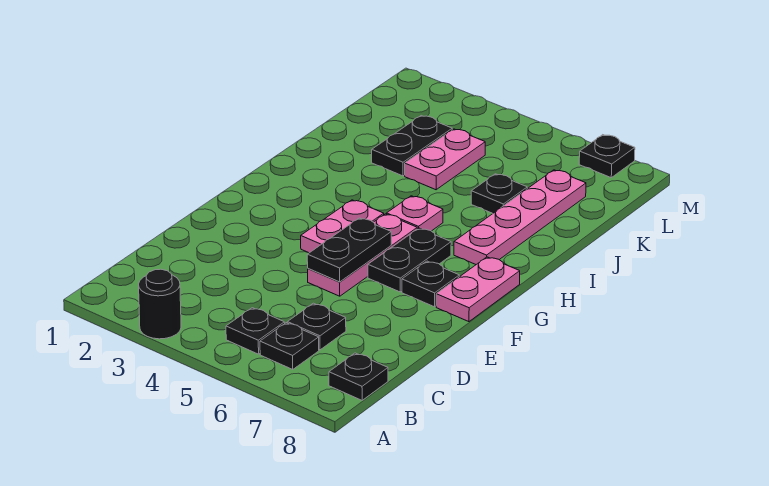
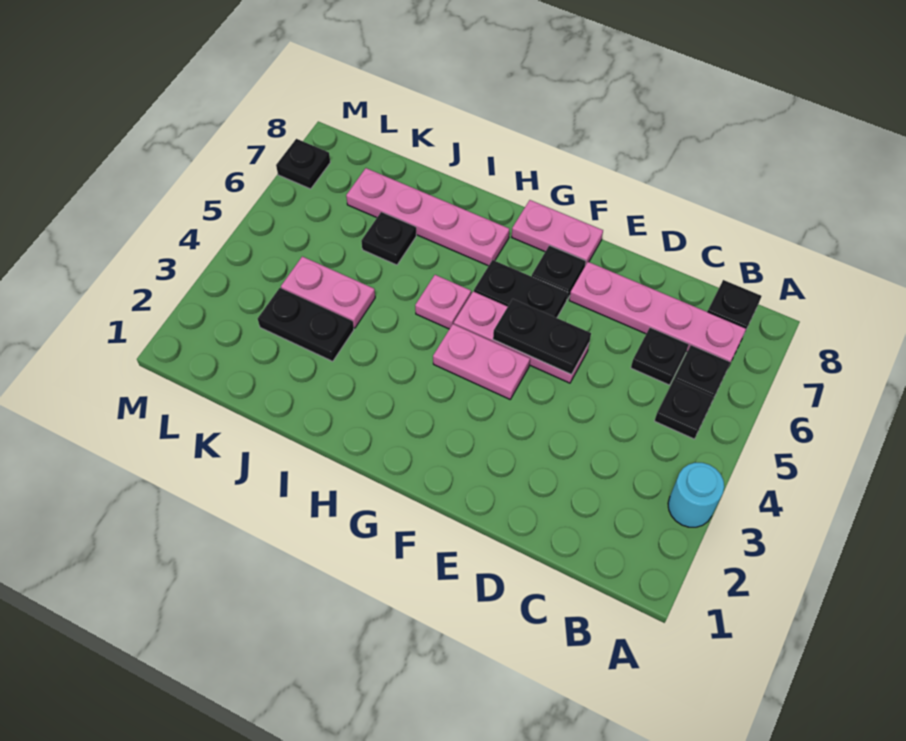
black round brick A3 level 1 -> cyan round brick A3 level 1
none -> pink plate B7:E7 level 1

